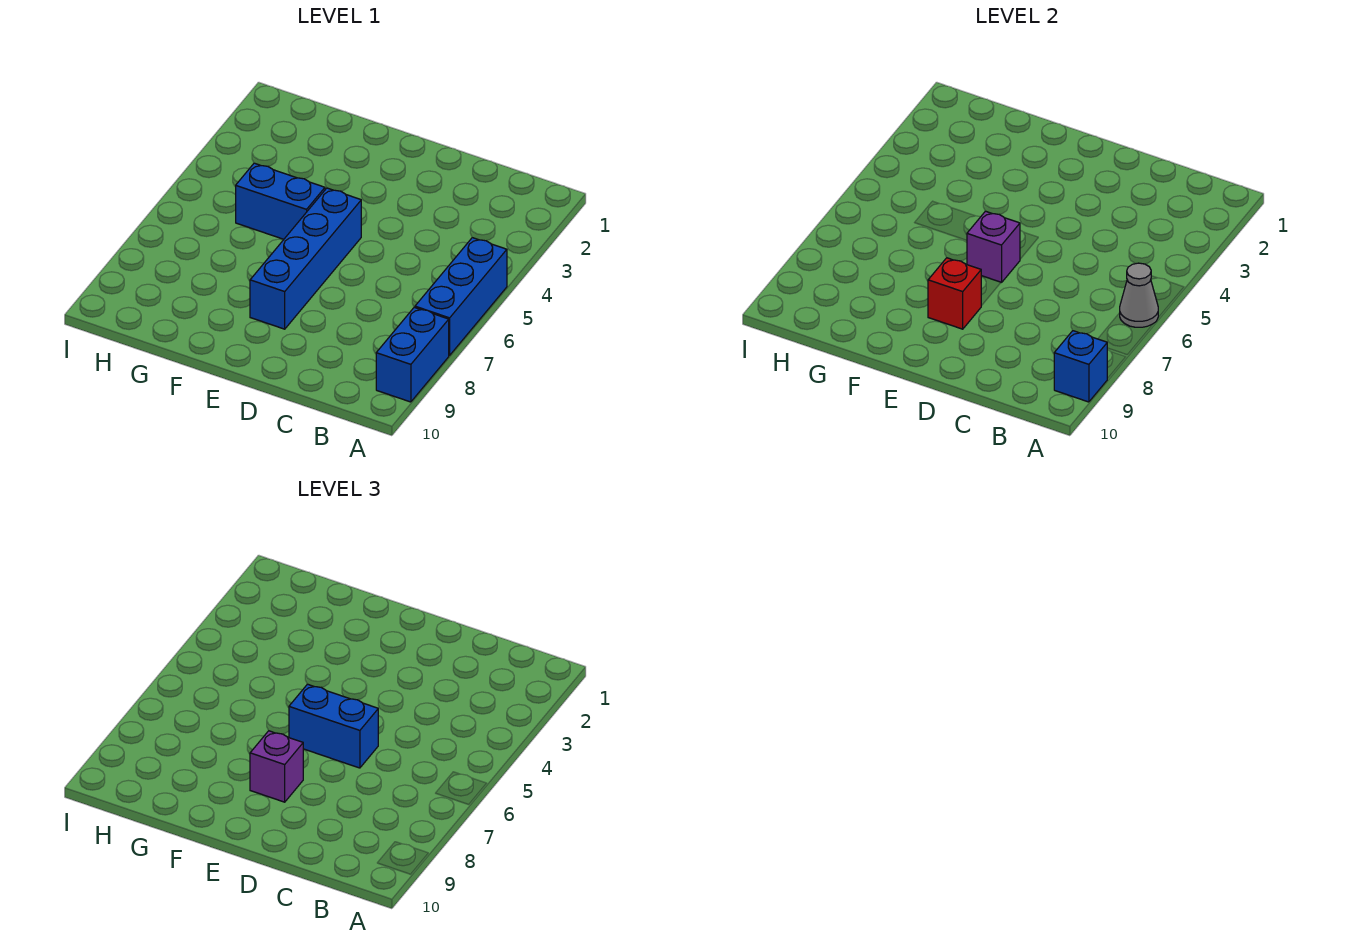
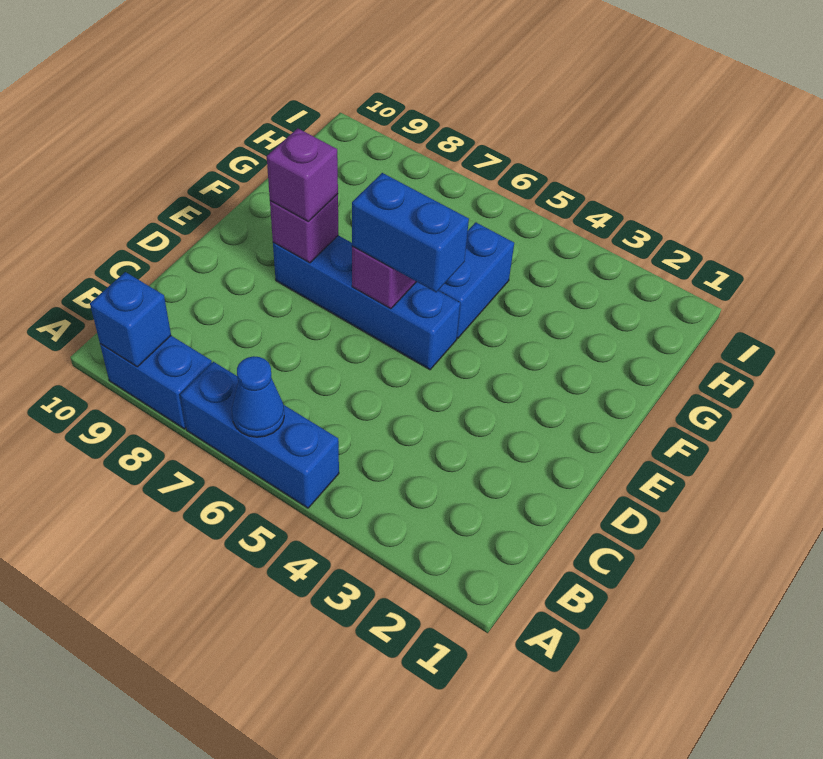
grey cone A6 level 2 -> blue cone A6 level 2
blue brick D6:E6 level 3 -> blue brick E5:E6 level 3
red brick E8 level 2 -> purple brick E8 level 2

